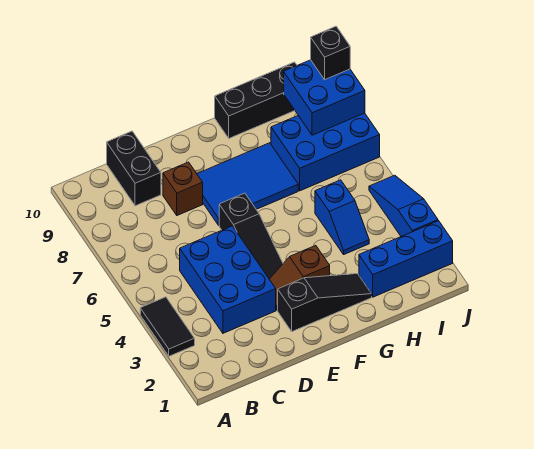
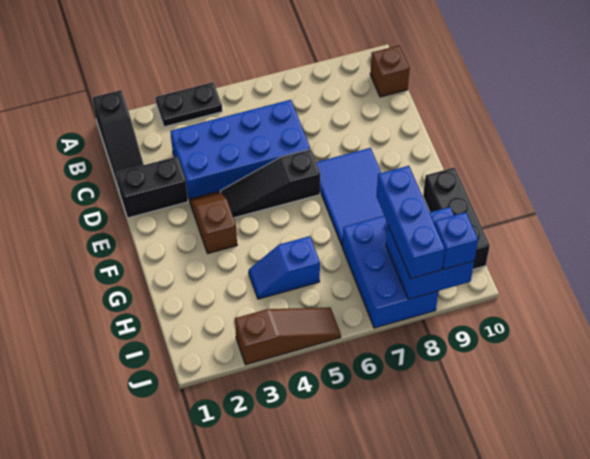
black tile A3:A4 level 1 -> black plate A3:A4 level 1
blue brick C3:D5 level 1 -> blue brick C3:D6 level 1
black brick C9:C10 level 1 -> black brick D1:D2 level 1
brown brick D8 level 1 -> brown brick B10 level 1
black slope E2:G2 level 1 top E -> black slope A1:C1 level 1 top A
blue brick H2:J2 level 1 -> blue brick H8:J8 level 3
blue slope J3:J5 level 1 top 3 -> brown slope J3:J5 level 1 top 3
black brick J9 level 3 -> blue brick J9 level 3

